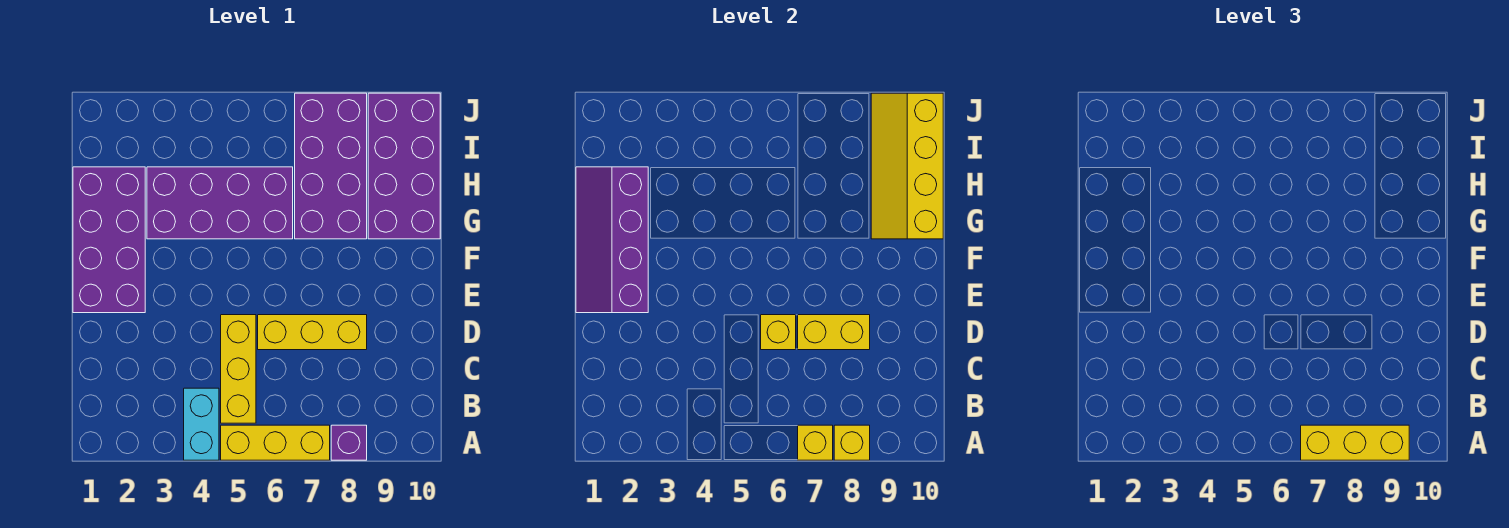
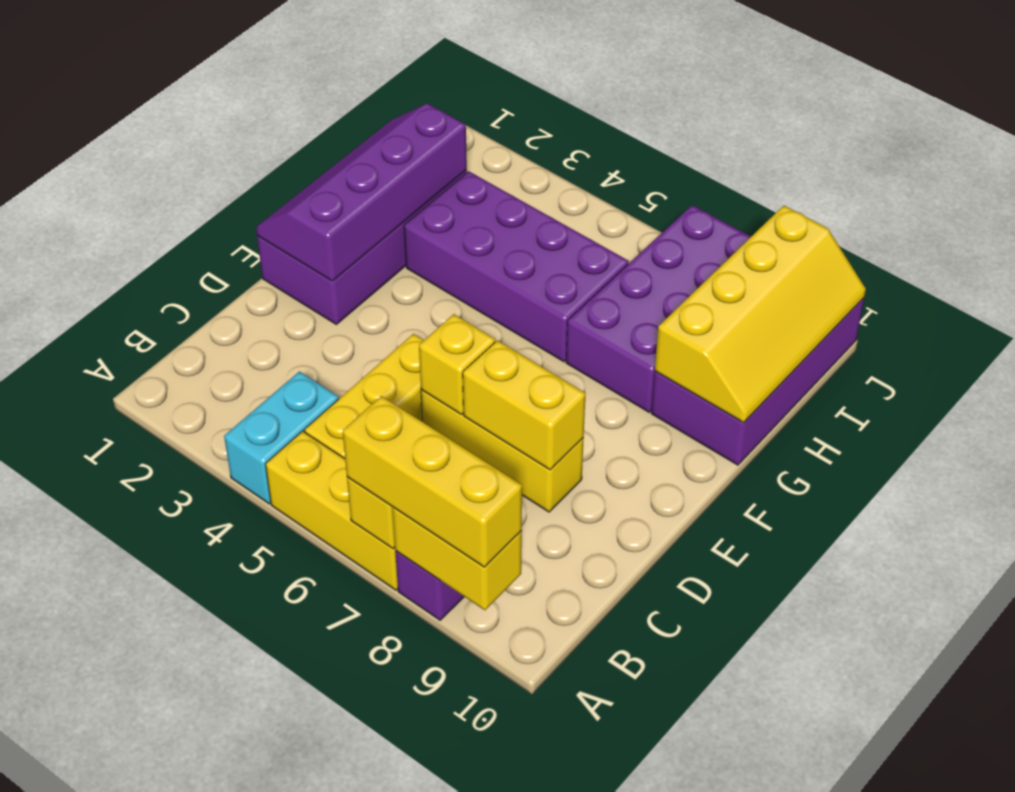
yellow brick A8 level 2 -> yellow brick A8:A9 level 2
yellow slope G9:J10 level 2 top 10 -> yellow slope G9:J10 level 2 top 9

